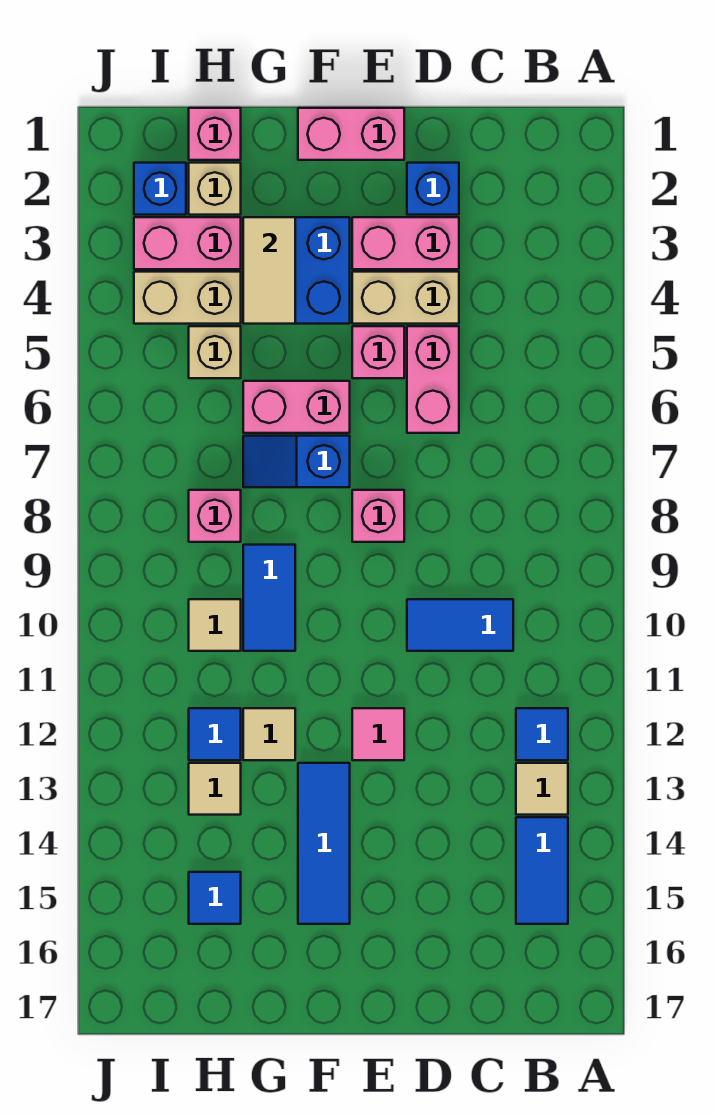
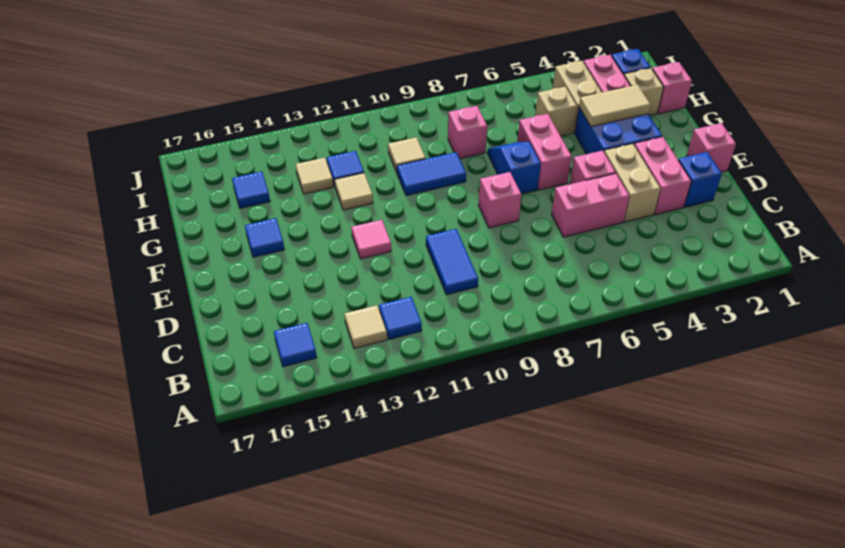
blue tile B14:B15 level 1 -> blue tile B15 level 1
pink brick E1:F1 level 1 -> pink brick E1 level 1
blue tile F13:F15 level 1 -> blue tile F15 level 1

